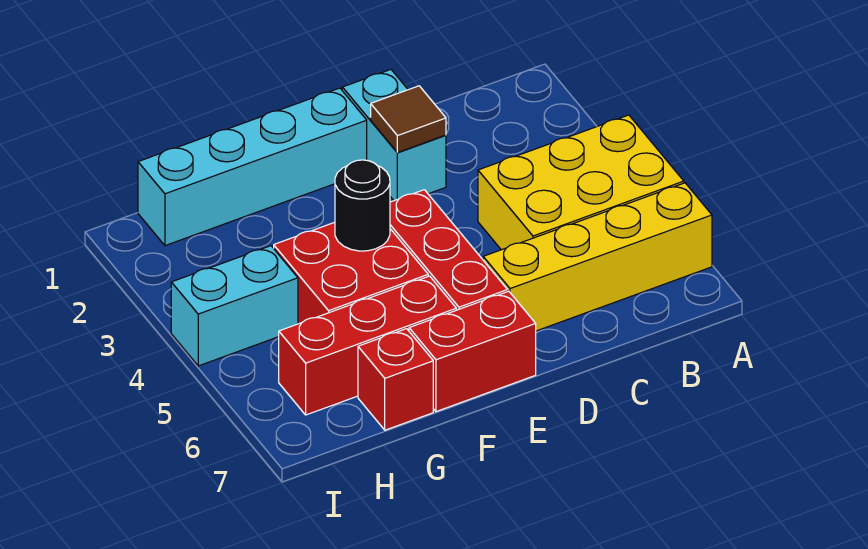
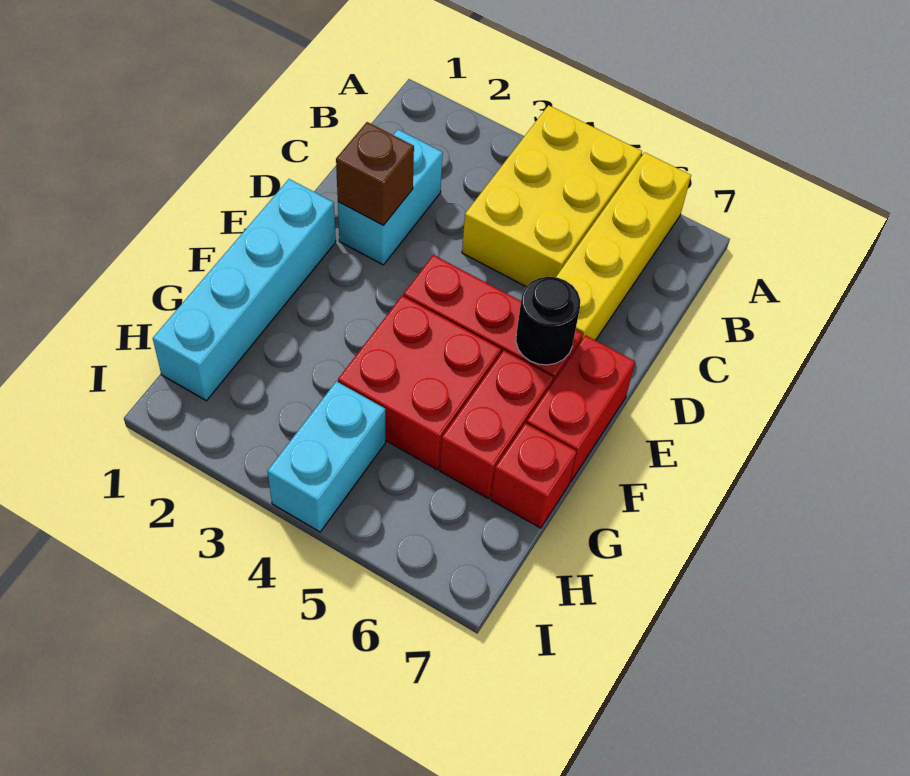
cyan brick D1:D2 level 1 -> cyan brick C2:D2 level 1
brown tile D2 level 2 -> brown brick D2 level 2
black round brick F4 level 2 -> black round brick E6 level 2
red brick F6:H6 level 1 -> red brick F6:G6 level 1

